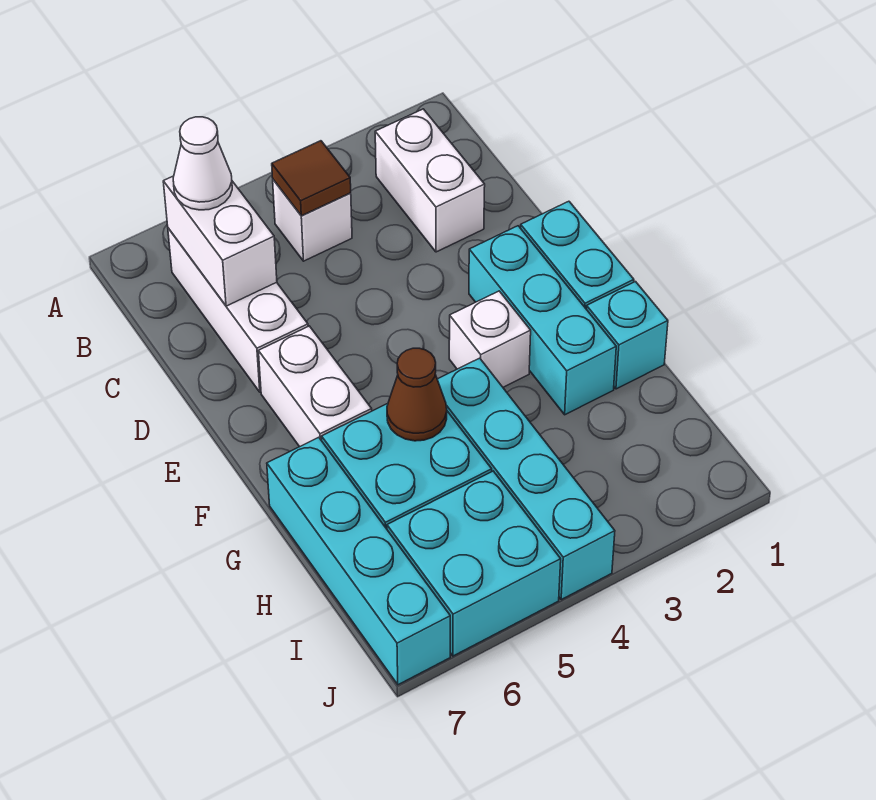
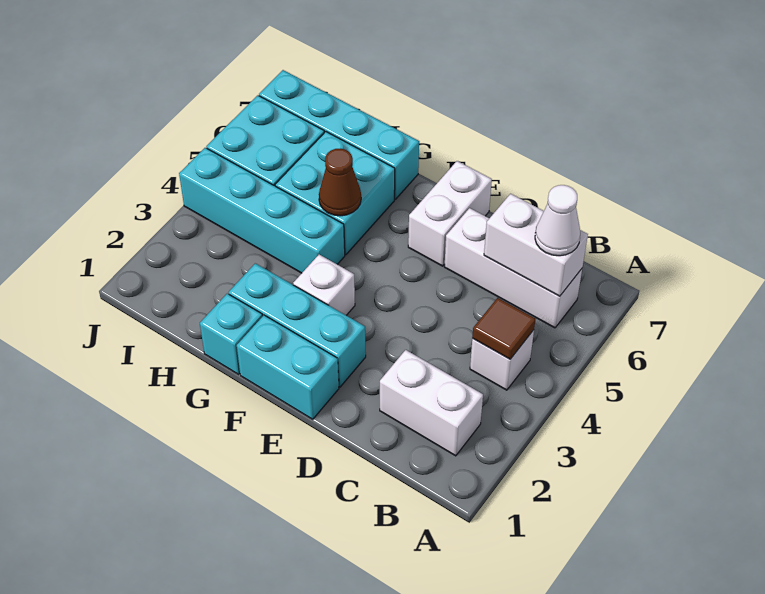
white brick E6:F6 level 1 -> white brick E6:E7 level 1

